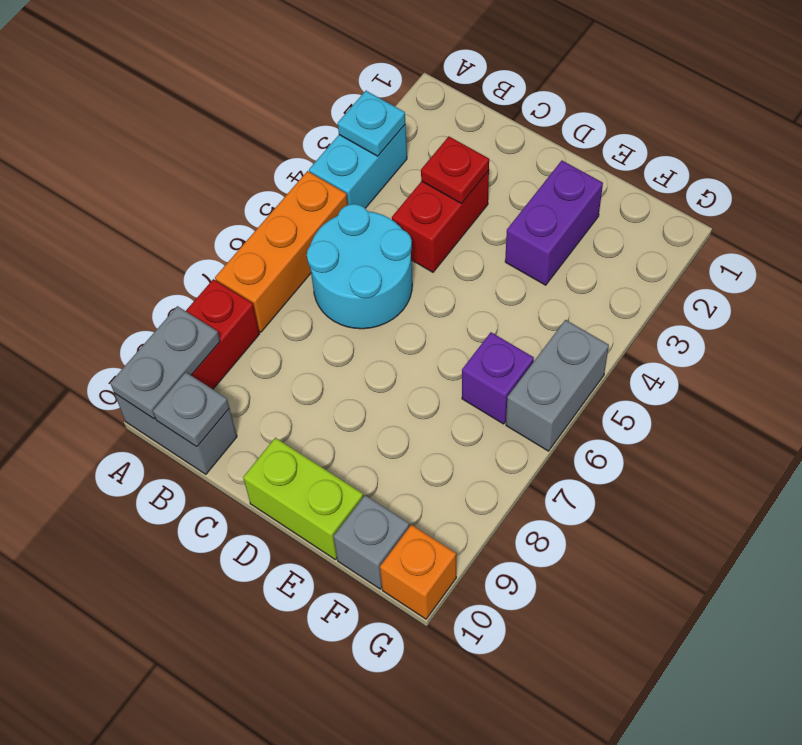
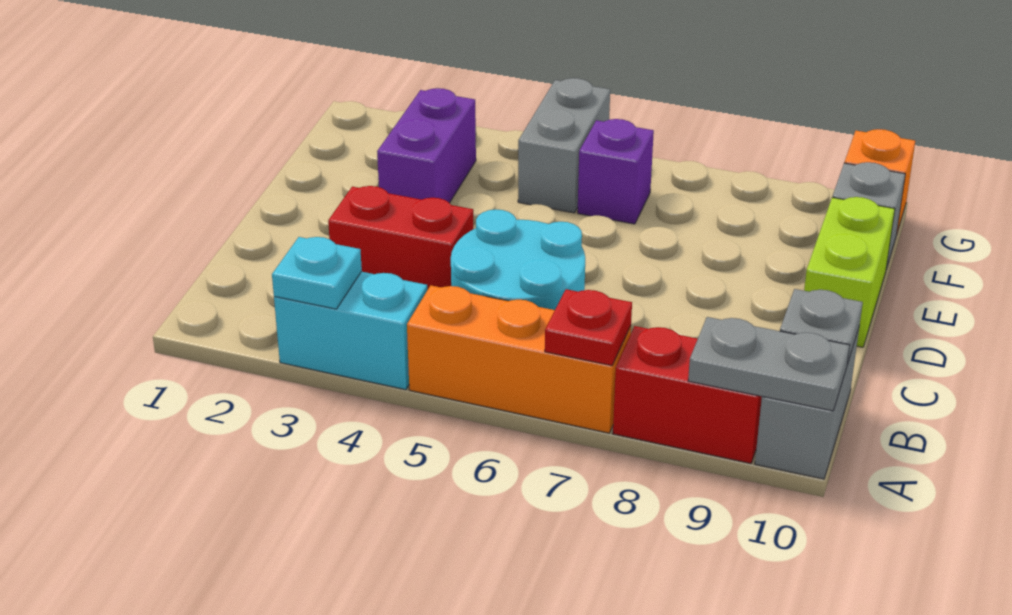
red plate C3 level 2 -> red plate A7 level 2
purple brick E2:E3 level 1 -> purple brick E3:F3 level 1
grey brick G5:G6 level 1 -> grey brick F5:G5 level 1

